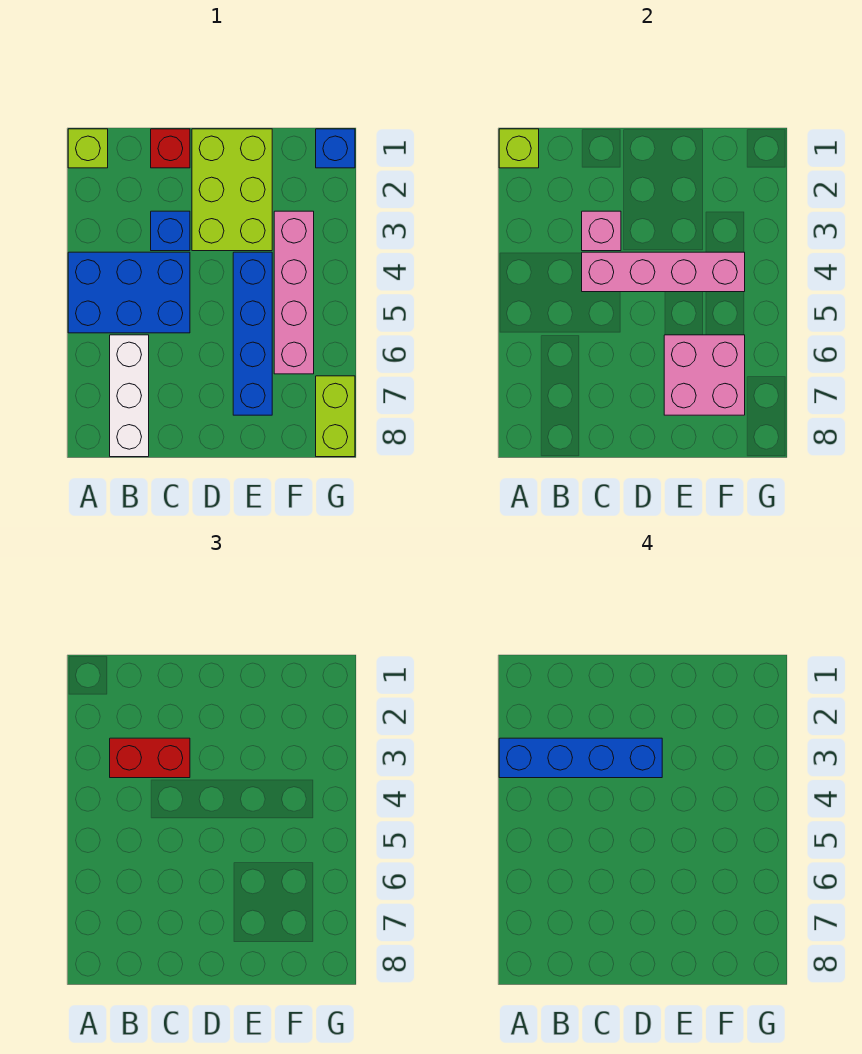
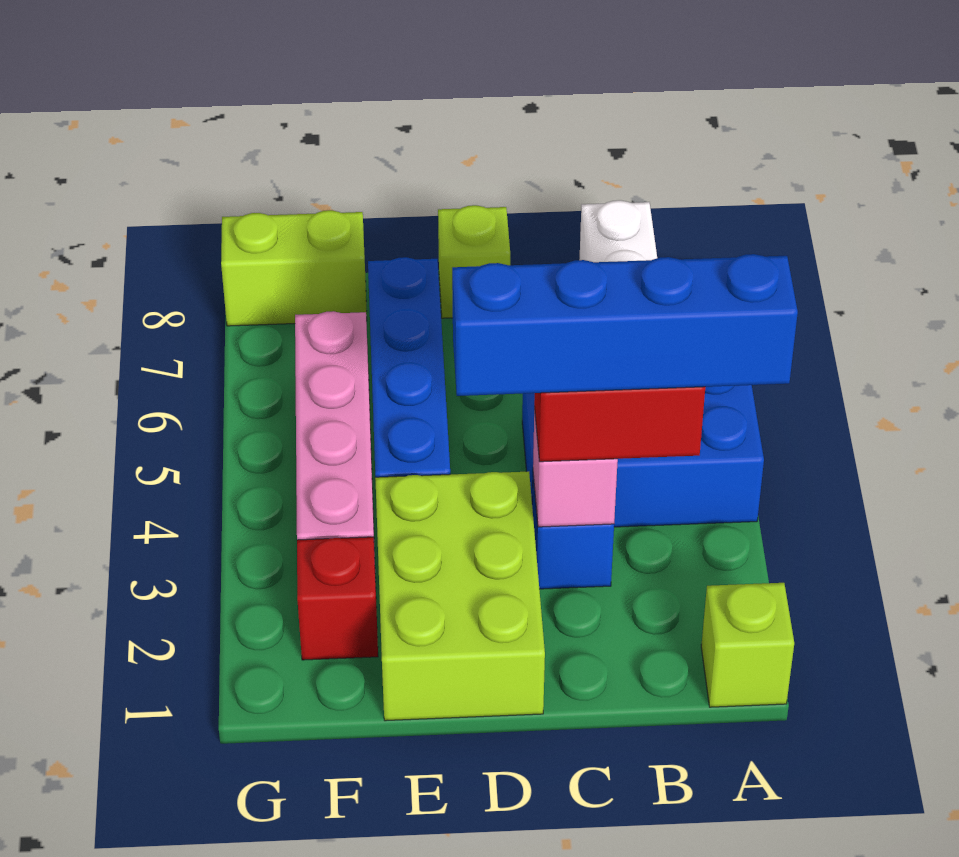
lime brick A1 level 2 -> lime brick D8 level 1
red brick C1 level 1 -> red brick F2 level 1
pink brick C4:F4 level 2 -> none
pink brick E6:F7 level 2 -> none
blue brick G1 level 1 -> none
lime brick G7:G8 level 1 -> lime brick F8:G8 level 1

